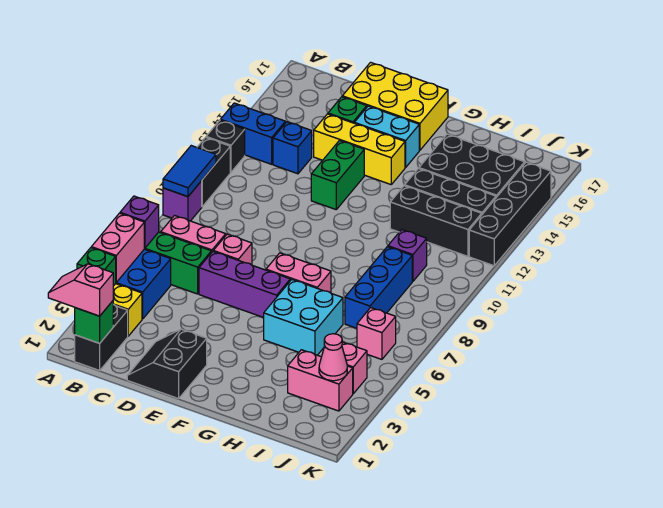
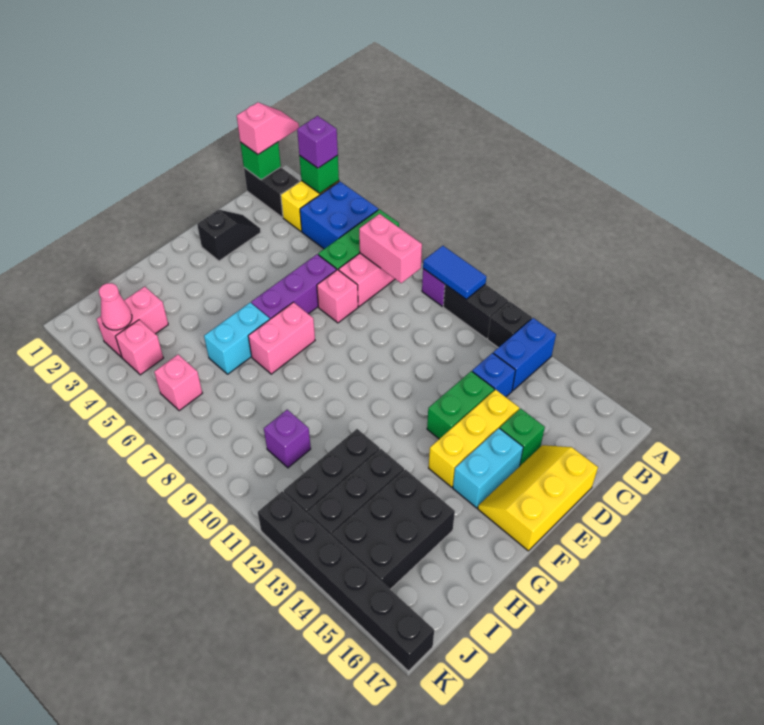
pink brick A4:A5 level 2 -> pink brick B7:B8 level 2
purple brick A6 level 2 -> purple brick A3 level 3
black slope D1:E2 level 1 top E -> black slope D2:E2 level 1 top E
yellow brick D16:F17 level 1 -> yellow slope D16:F17 level 1 top 17
green brick E12:E13 level 1 -> green brick D13:E13 level 1
cyan brick G5:H6 level 1 -> cyan brick G6:H6 level 1
blue brick I7:I9 level 1 -> none
black brick K12:K15 level 1 -> black brick K12:K17 level 1

